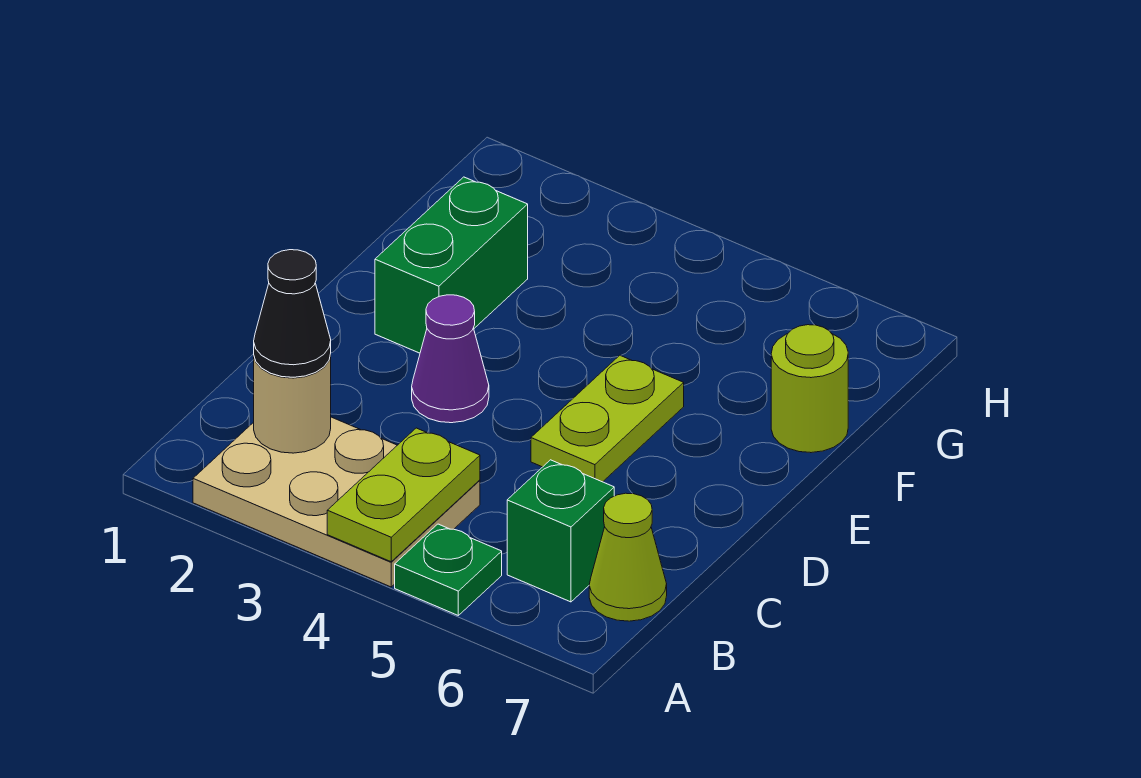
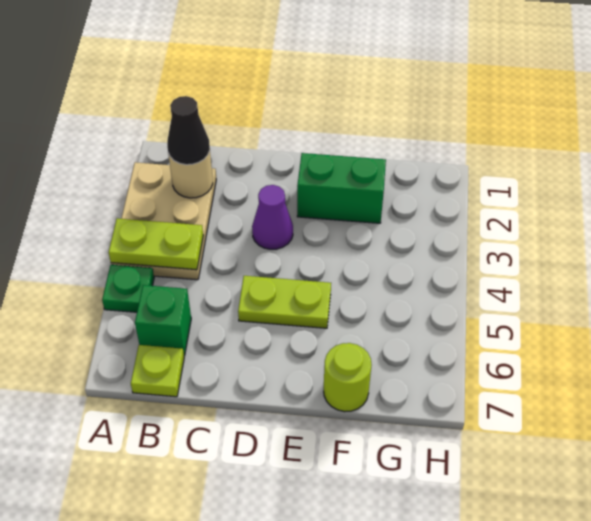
lime cone B7 level 1 -> lime plate B7 level 1

